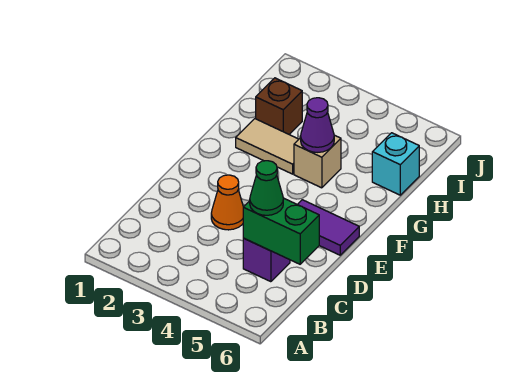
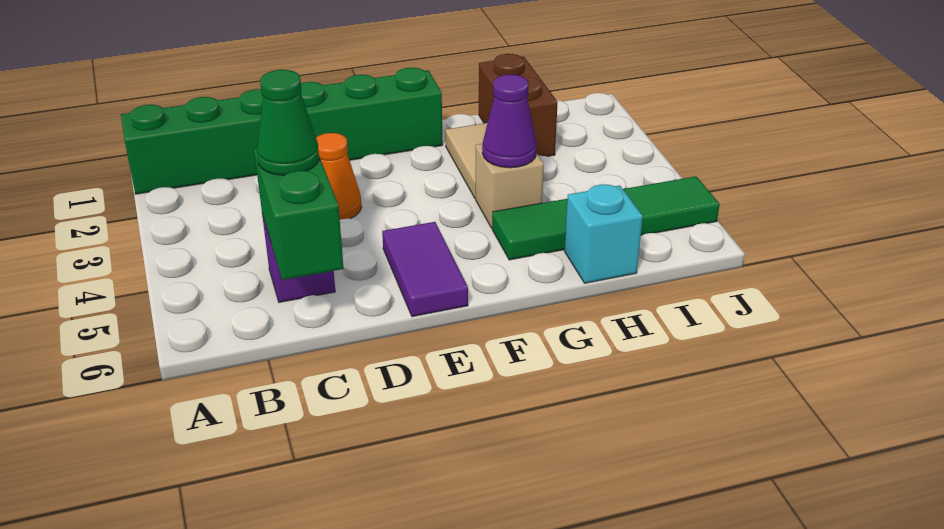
none -> green brick A1:F1 level 1
none -> green tile G5:J5 level 1
brown brick H2 level 1 -> brown brick H1:H2 level 1

